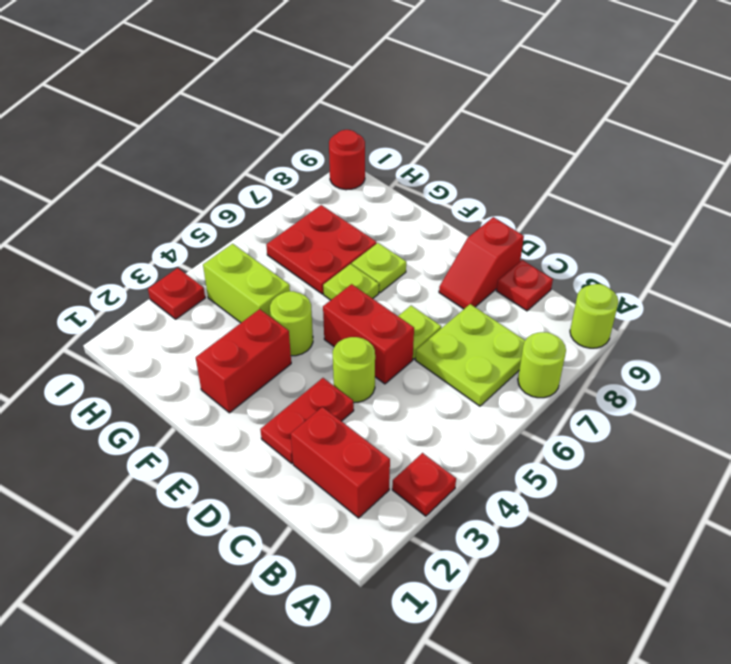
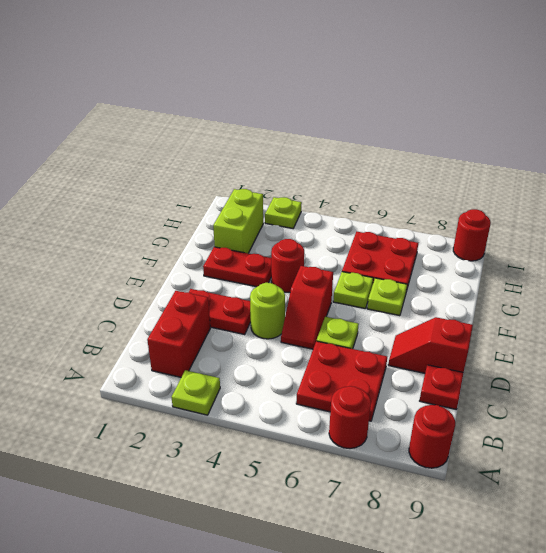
red plate A3 level 1 -> lime plate A3 level 1
lime round brick A7 level 1 -> red round brick A7 level 1
lime round brick A9 level 1 -> red round brick A9 level 1
lime plate B6:C7 level 1 -> red plate B6:C7 level 1
red brick D5:E5 level 1 -> red slope D5:E5 level 1 top E
red brick F2:F3 level 1 -> red plate F2:F3 level 1
lime round brick F4 level 1 -> red round brick F4 level 1
lime brick G4:H4 level 1 -> lime brick G2:H2 level 1
red plate I3 level 1 -> lime plate I3 level 1

